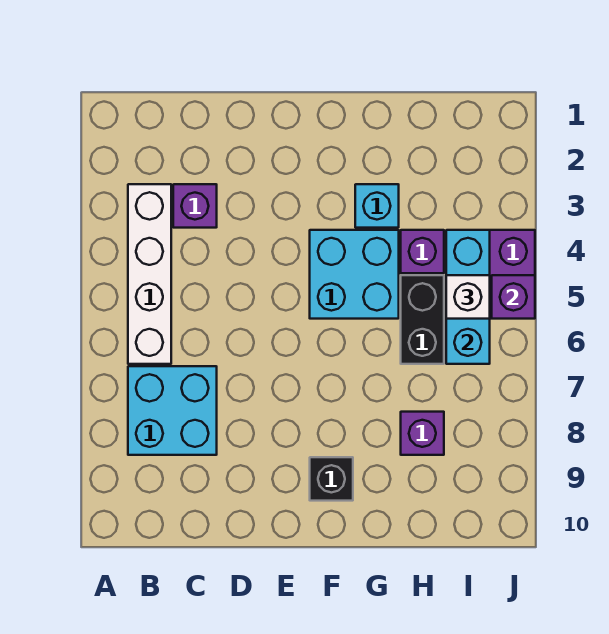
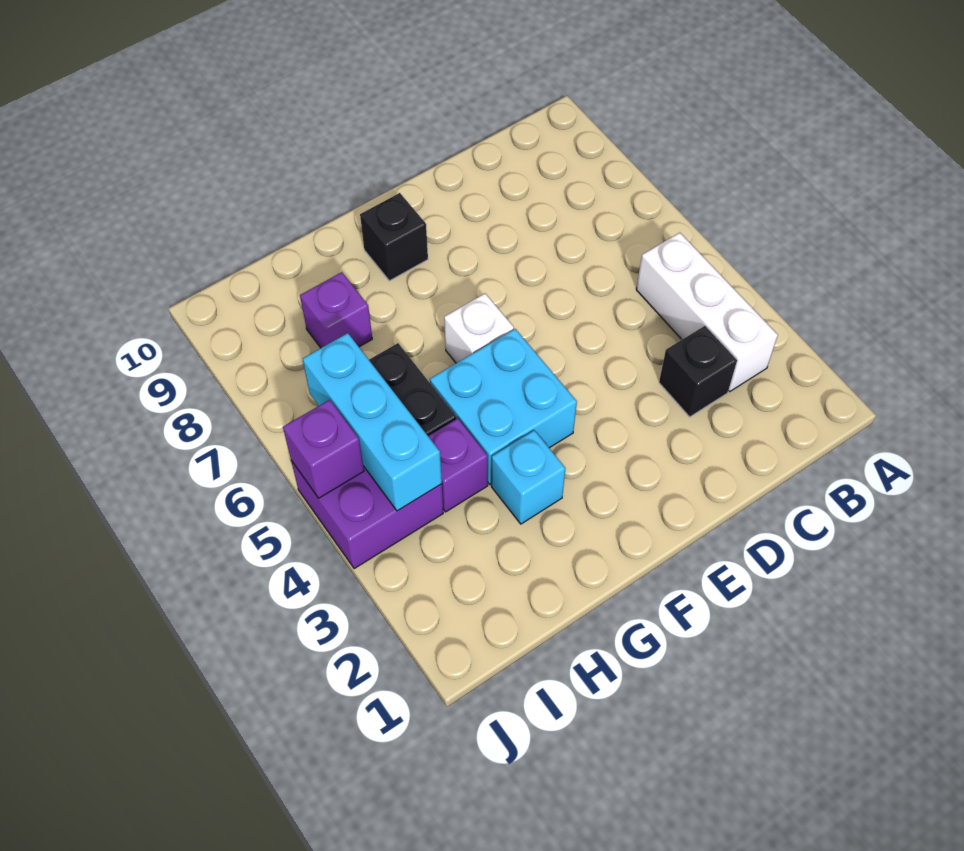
white brick B3:B6 level 1 -> white brick B3:B5 level 1
cyan brick B7:C8 level 1 -> none
purple brick C3 level 1 -> black brick C3 level 1
white brick I5 level 3 -> white brick F6 level 1

